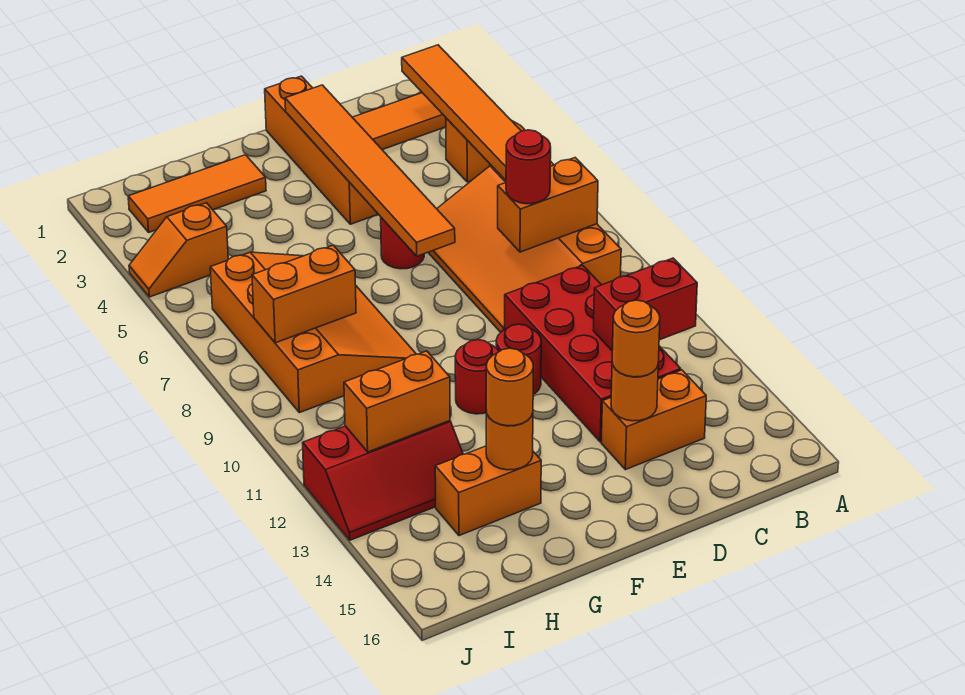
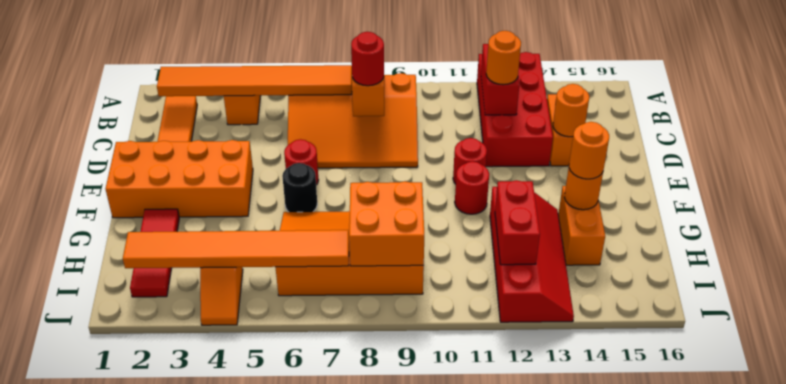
red brick C10:D13 level 1 -> red brick A12:D13 level 1
orange round brick D14 level 3 -> orange round brick C12 level 3
orange brick E1:E4 level 1 -> orange brick E1:F4 level 1
orange tile E2:E7 level 2 -> orange tile I2:I7 level 2
none -> black round brick F6 level 1
orange tile G2:I2 level 1 -> red tile G2:I2 level 1
orange brick H8:I8 level 2 -> orange brick H8:I9 level 2
red slope H12:J13 level 1 top 12 -> red slope G12:J13 level 1 top 12
orange brick H12:I12 level 2 -> red brick H12:I12 level 2

